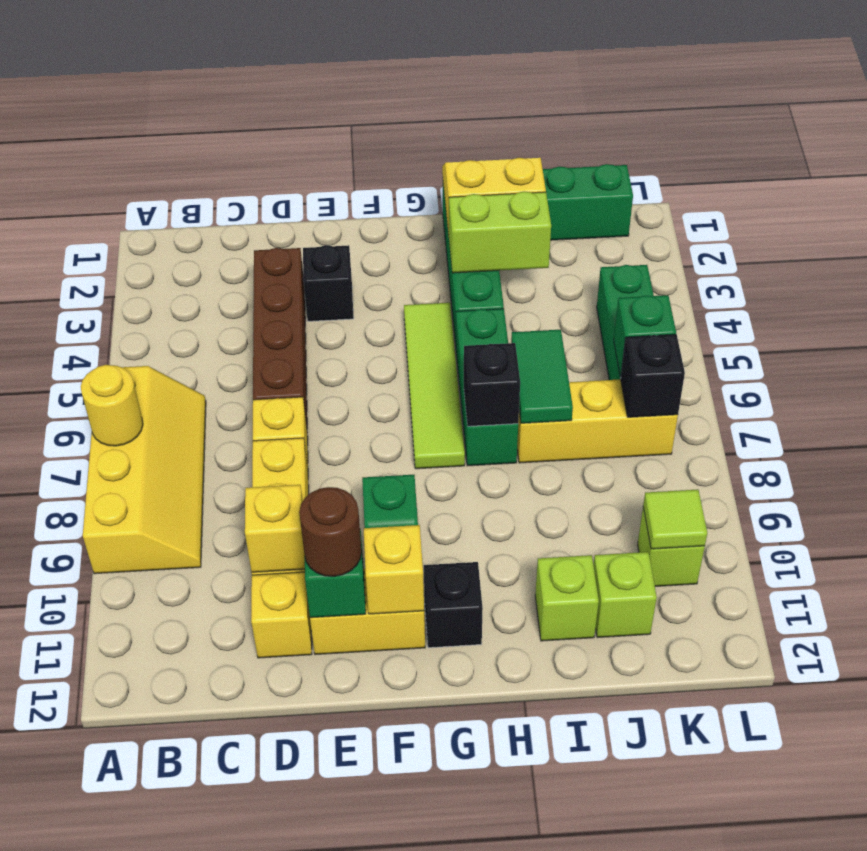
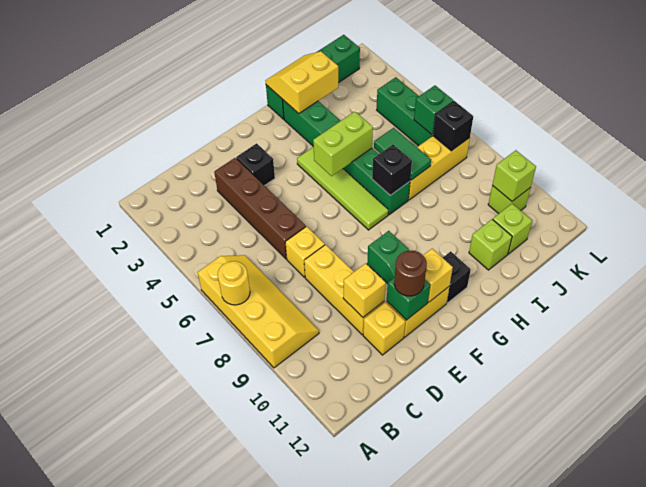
lime brick H3:I3 level 2 -> lime brick G5:H5 level 2
lime tile K10 level 2 -> lime brick K10 level 2

